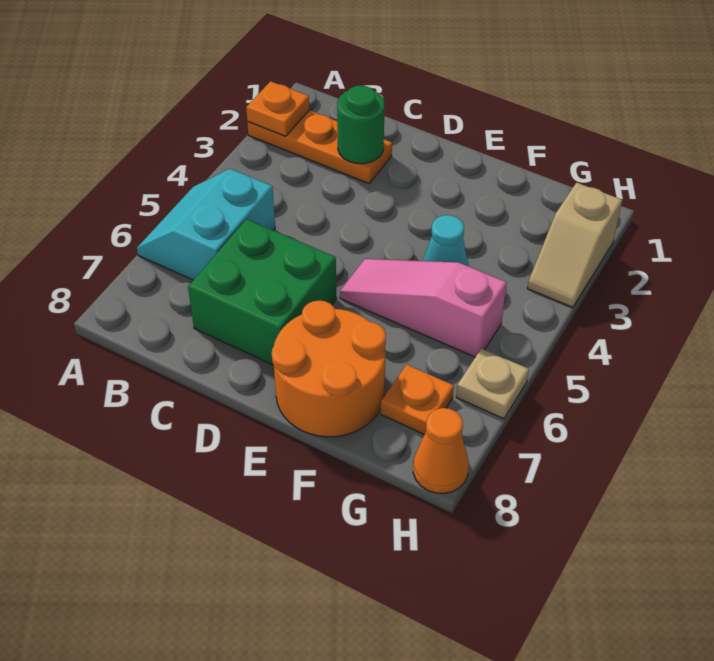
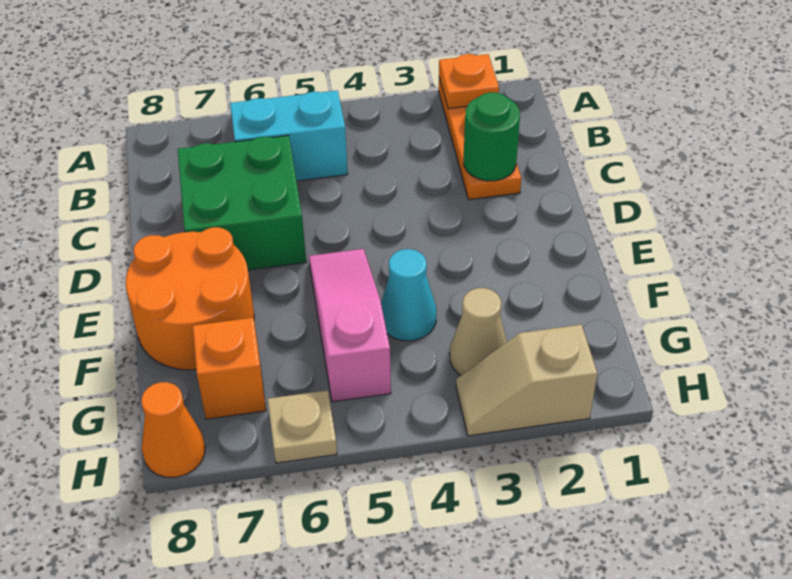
none -> tan cone G3 level 1
orange plate G7 level 1 -> orange brick G7 level 1

